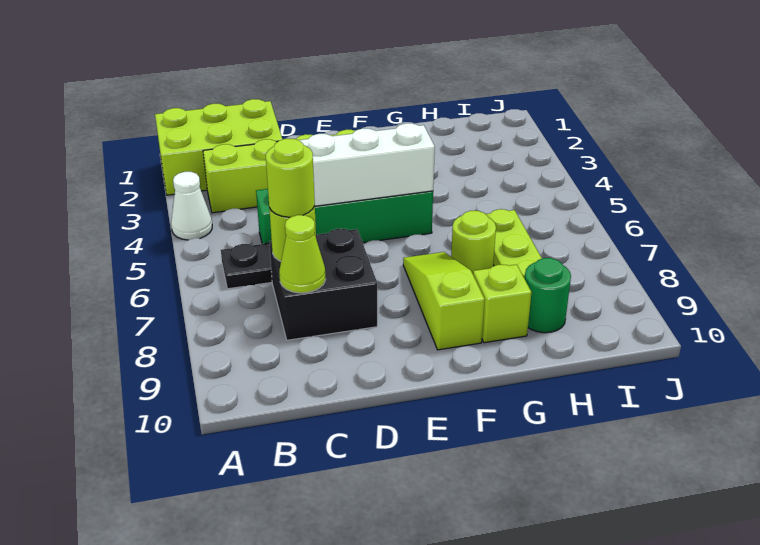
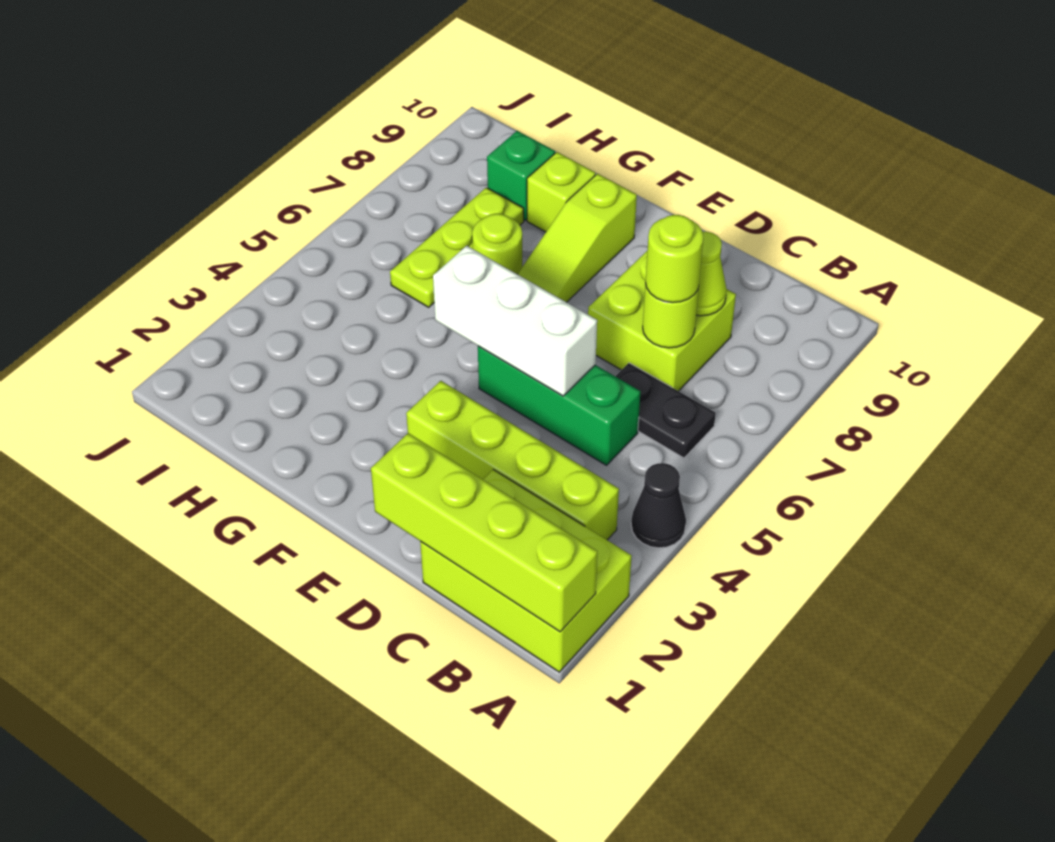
none -> lime brick A1:D1 level 2
white cone A4 level 1 -> black cone A4 level 1
green brick C5:F5 level 1 -> green brick C5:E5 level 1
black brick C7:D8 level 1 -> lime brick C7:D8 level 1
green round brick H9 level 1 -> green brick H9 level 1

